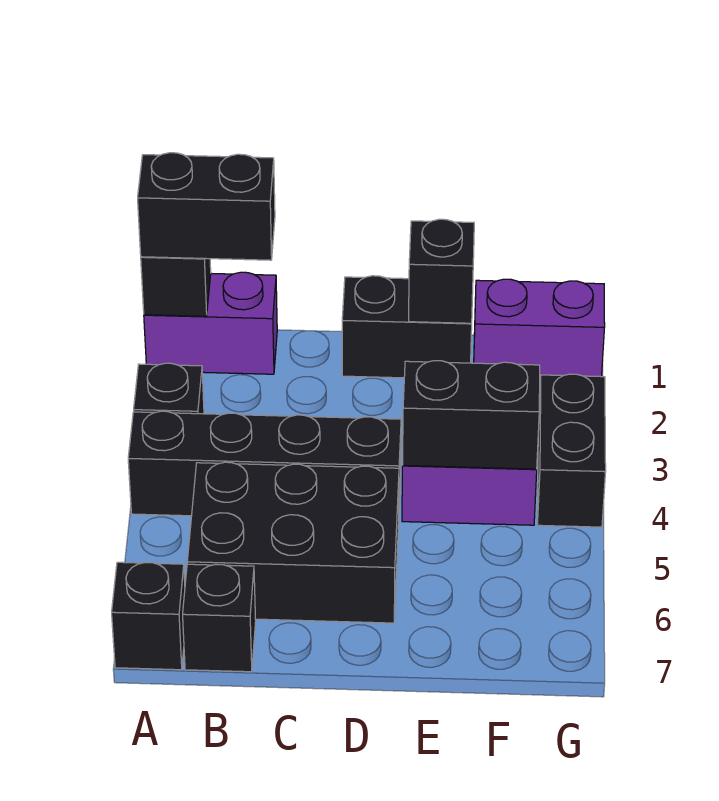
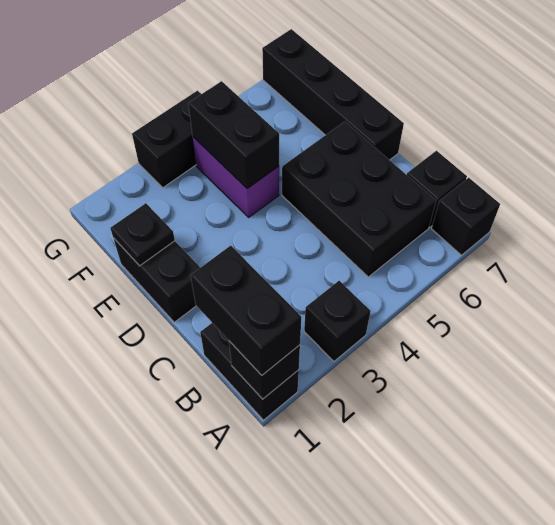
purple brick A1:B1 level 1 -> black brick A1:B1 level 1
black brick A4:D4 level 1 -> black brick D7:G7 level 1
black brick E1 level 2 -> black plate E1 level 2
purple brick F1:G1 level 1 -> none

